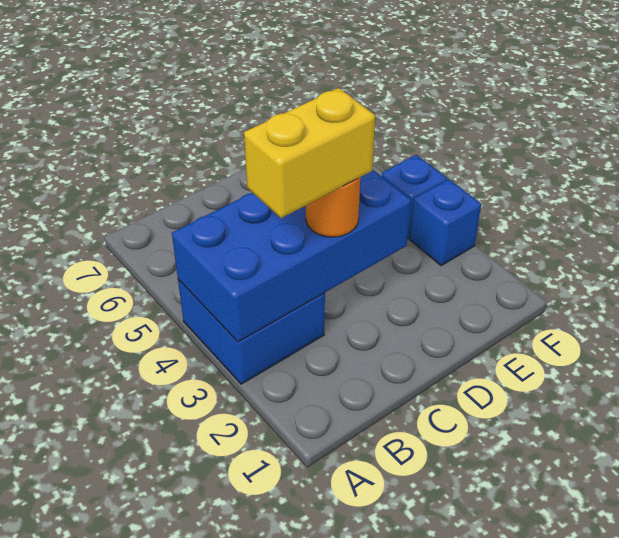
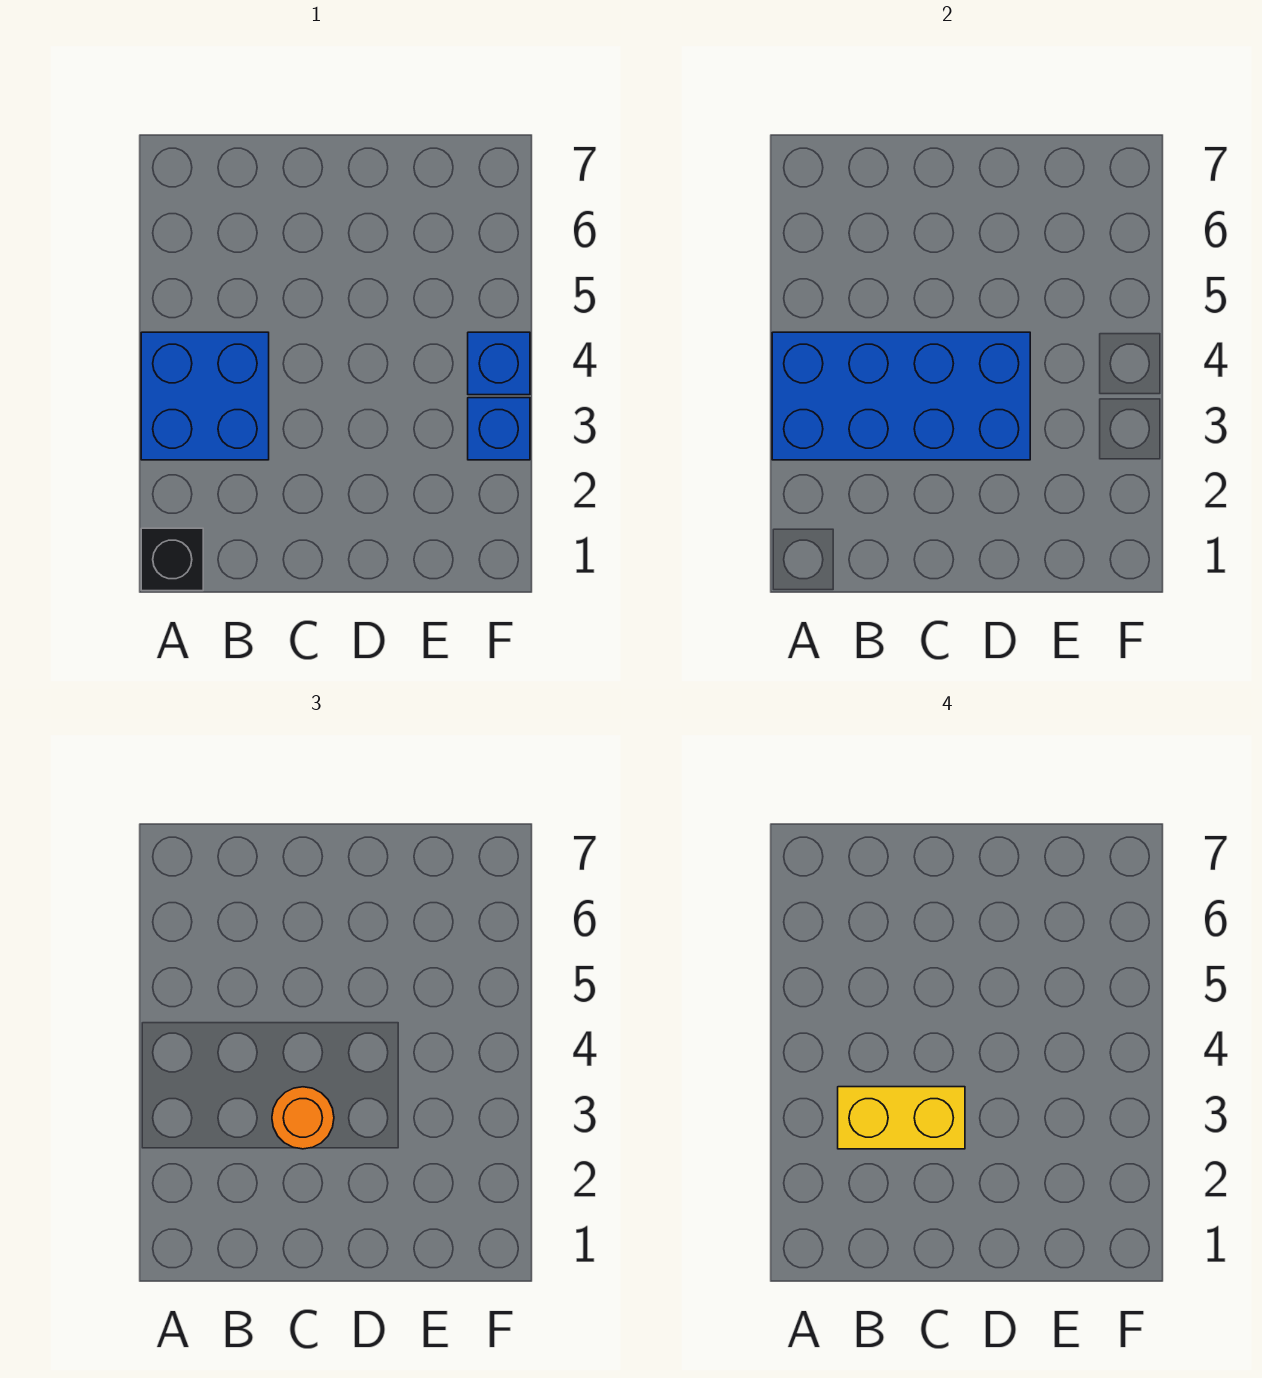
none -> black brick A1 level 1

